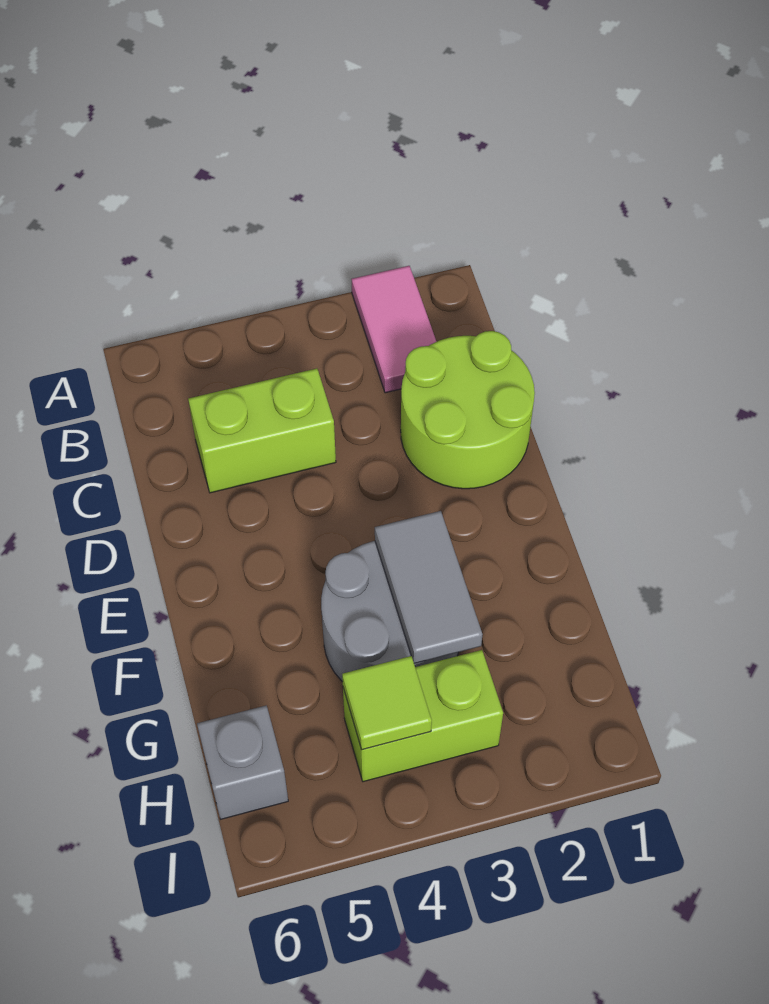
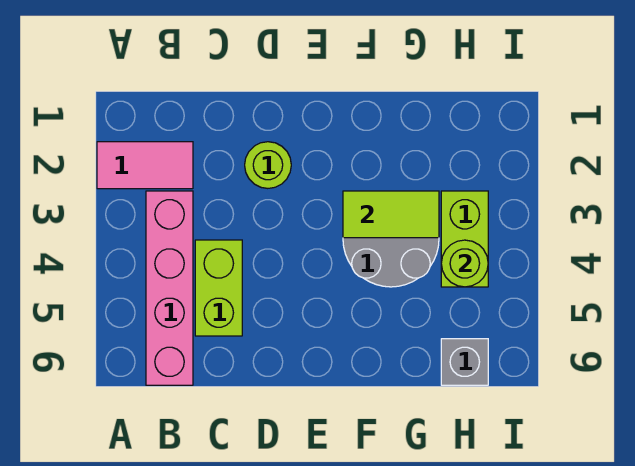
none -> pink brick B3:B6 level 1
lime round brick C1:D2 level 1 -> lime round brick D2 level 1
grey tile F3:G3 level 2 -> lime tile F3:G3 level 2
lime tile H4 level 2 -> lime round brick H4 level 2

